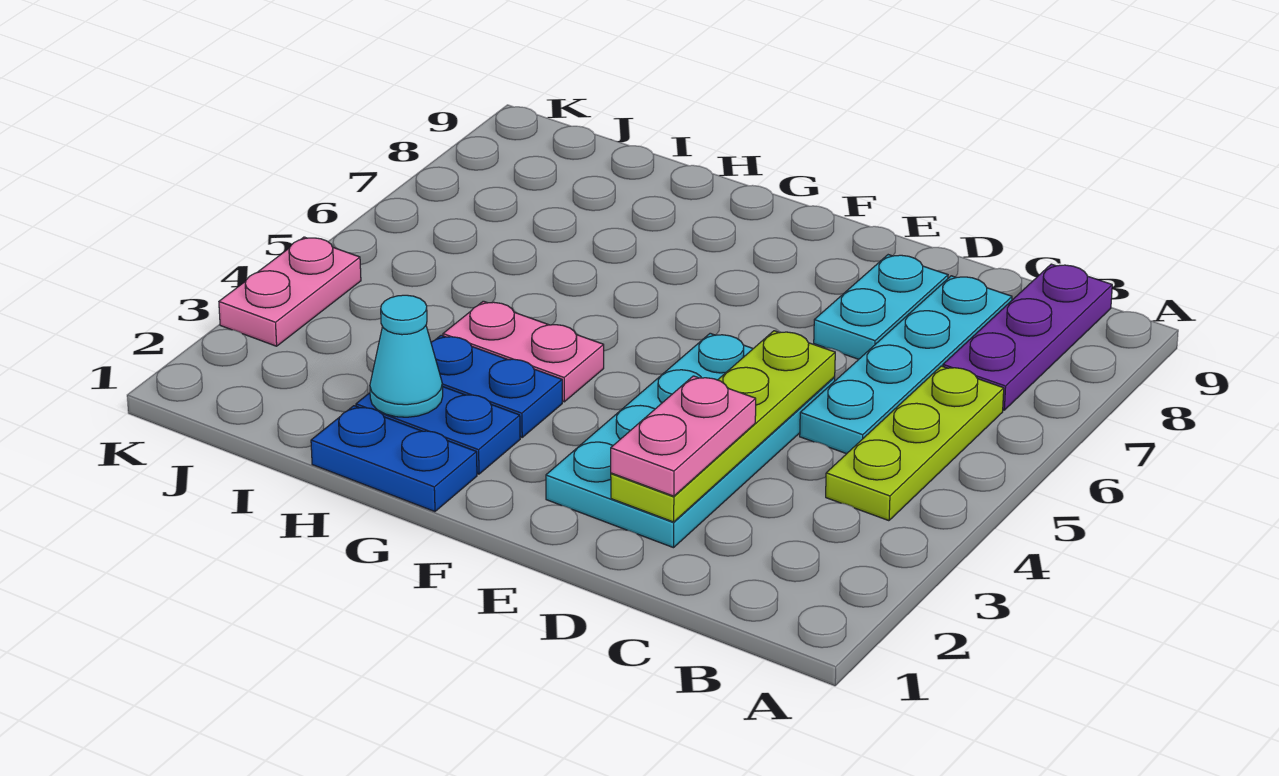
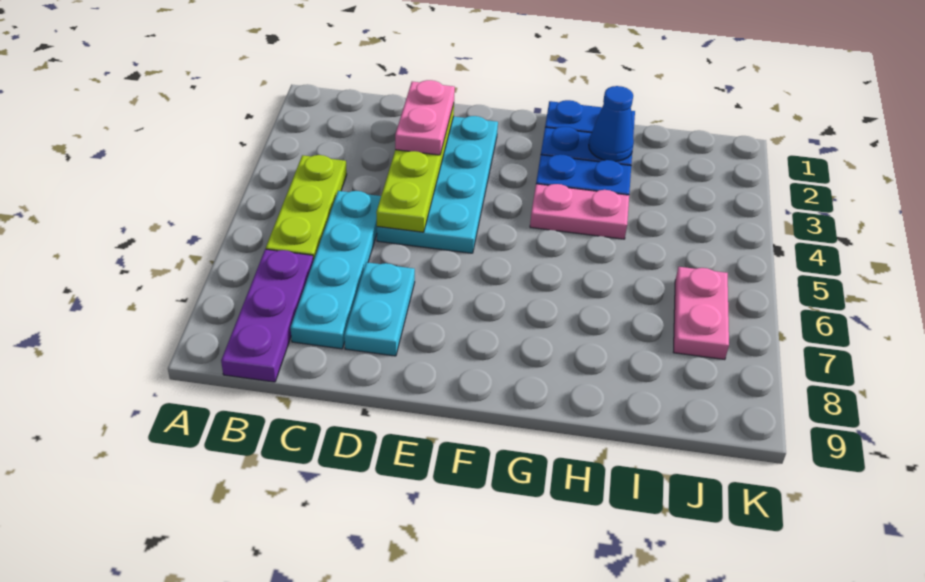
cyan cone H2 level 2 -> blue cone H2 level 2
pink plate K3:K4 level 1 -> pink plate J6:J7 level 1

